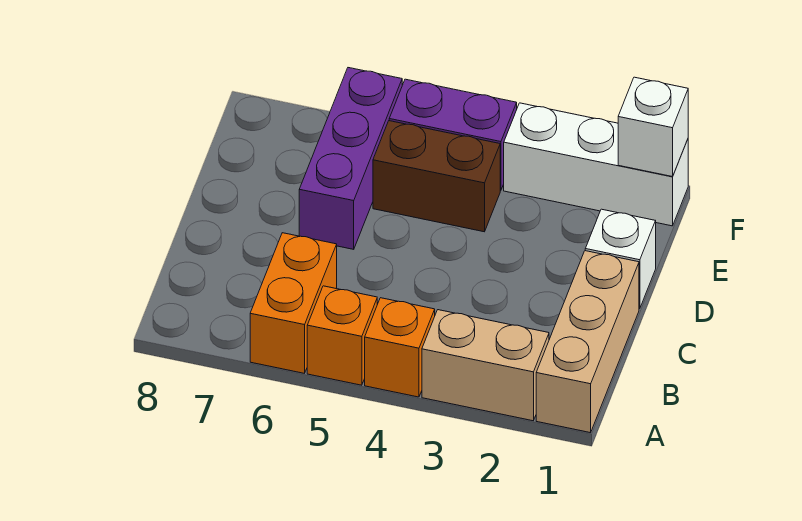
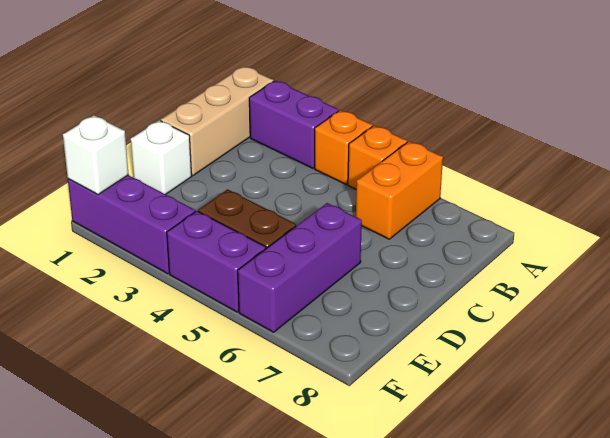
tan brick A2:A3 level 1 -> purple brick A2:A3 level 1
white brick F1:F3 level 1 -> purple brick F1:F3 level 1

